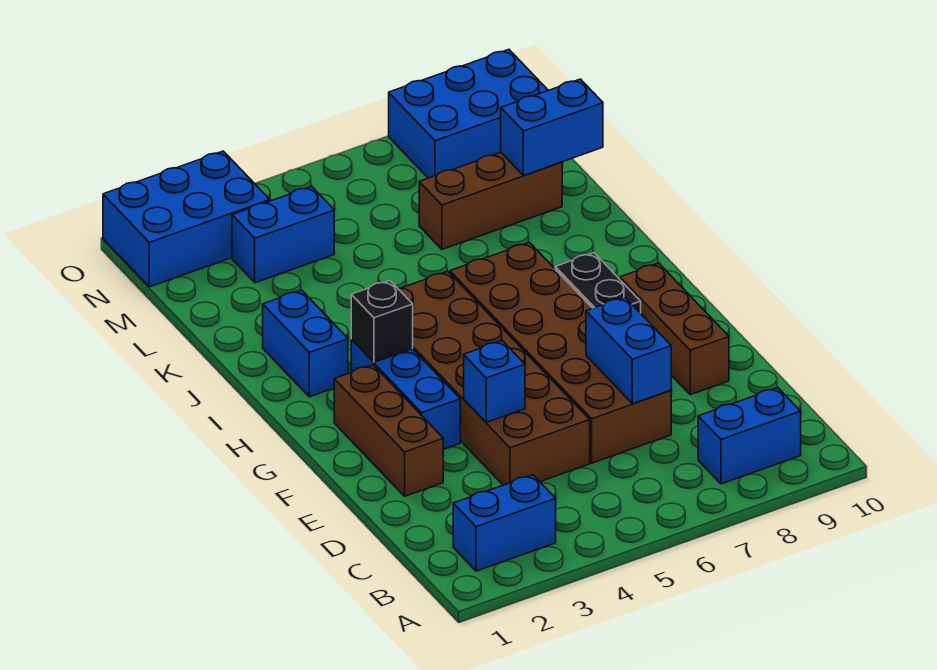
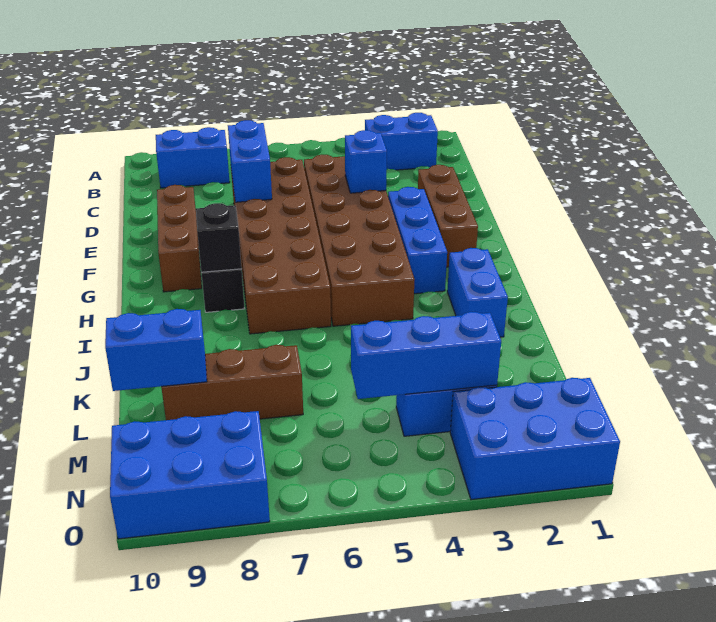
black brick H3 level 2 -> black brick H8 level 2
none -> blue brick M3:M5 level 2

